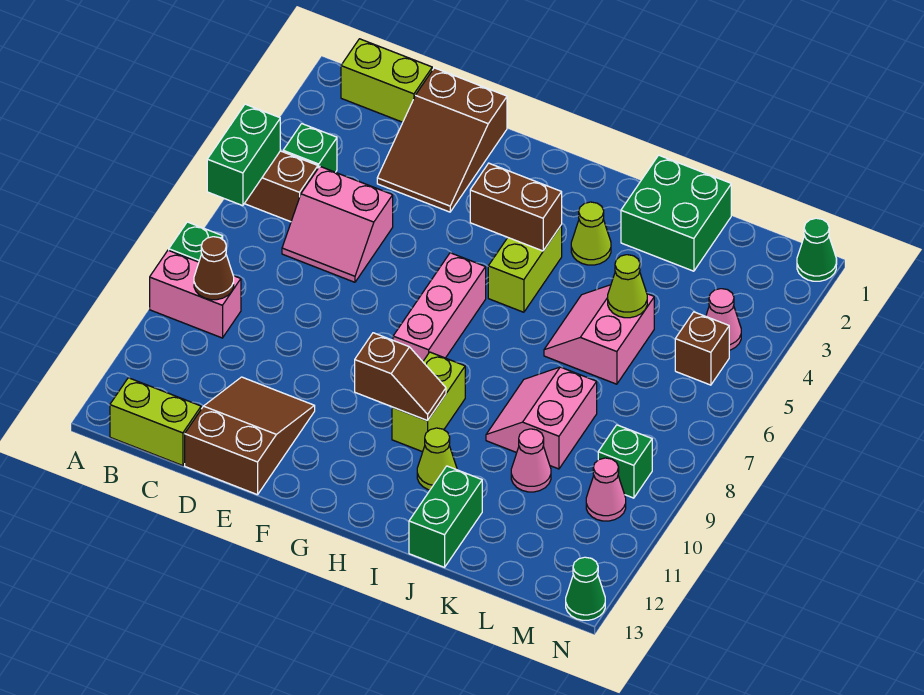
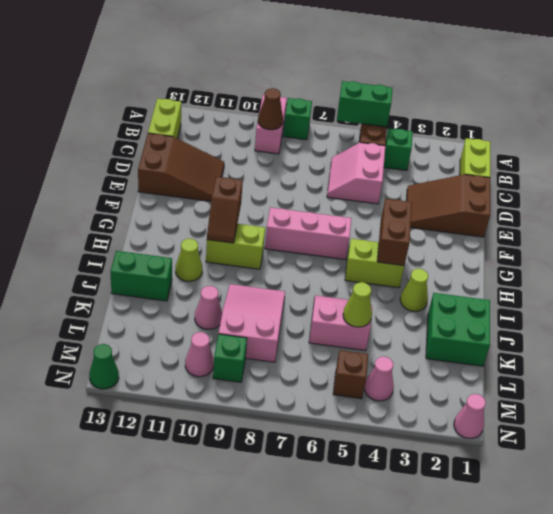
pink slope J8:K9 level 1 top K -> pink slope J8:L9 level 1 top L
green cone N1 level 1 -> pink cone N1 level 1

